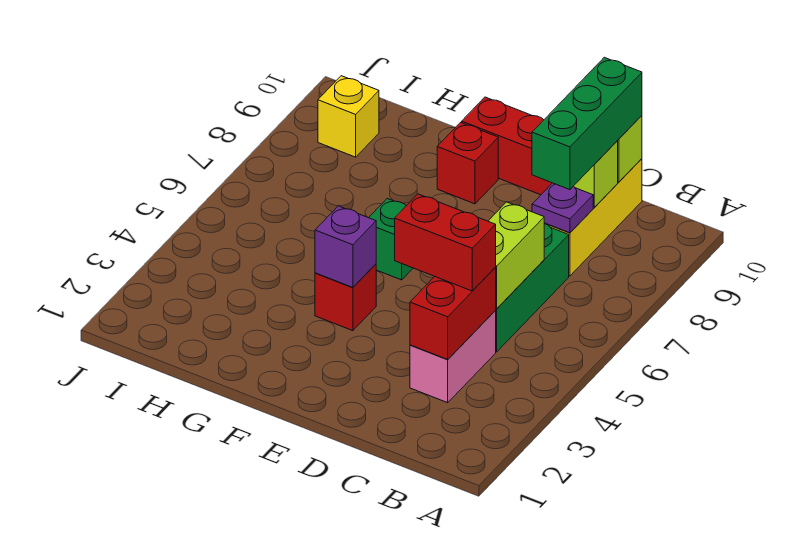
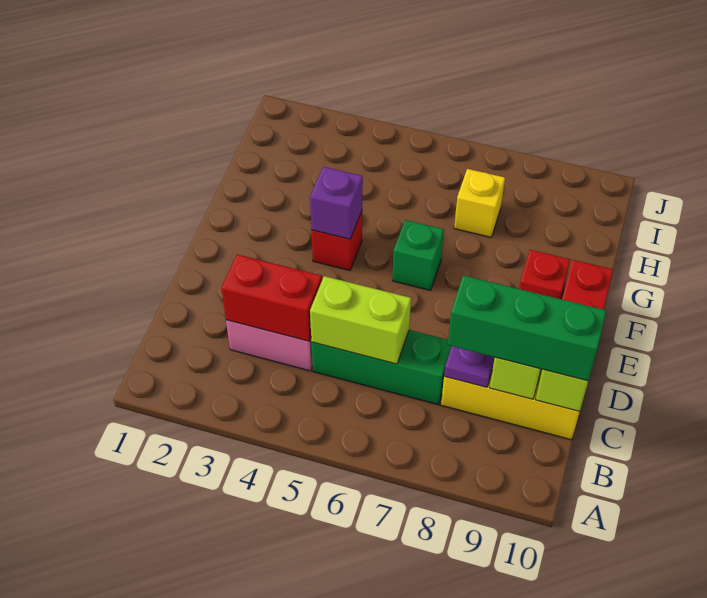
red brick C4:D4 level 3 -> none
yellow brick I9 level 1 -> yellow brick H7 level 1

